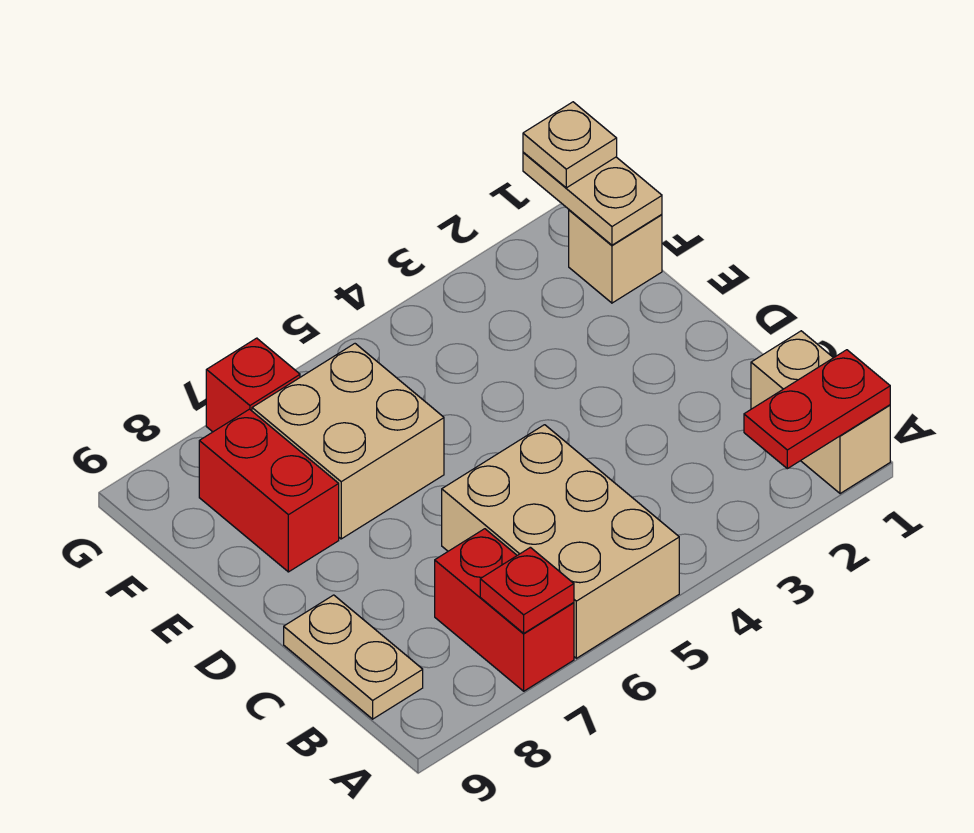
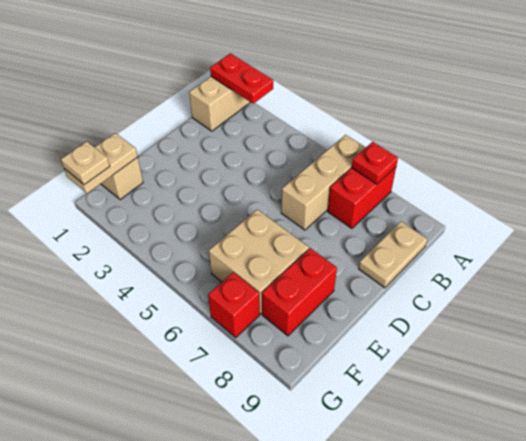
tan brick A5:C6 level 1 -> tan brick A6:C6 level 1

